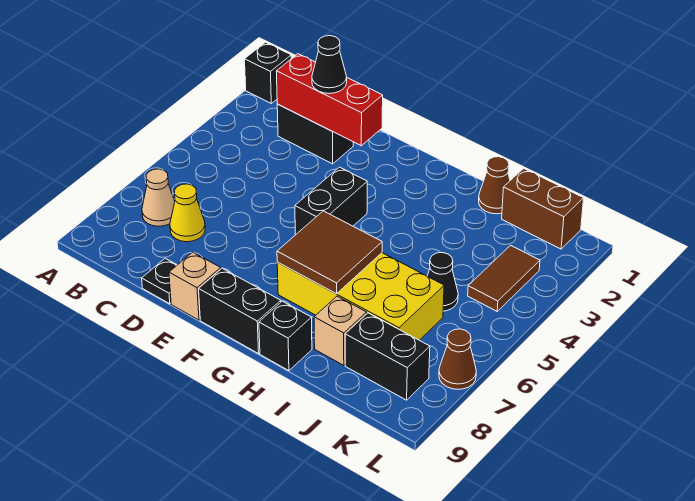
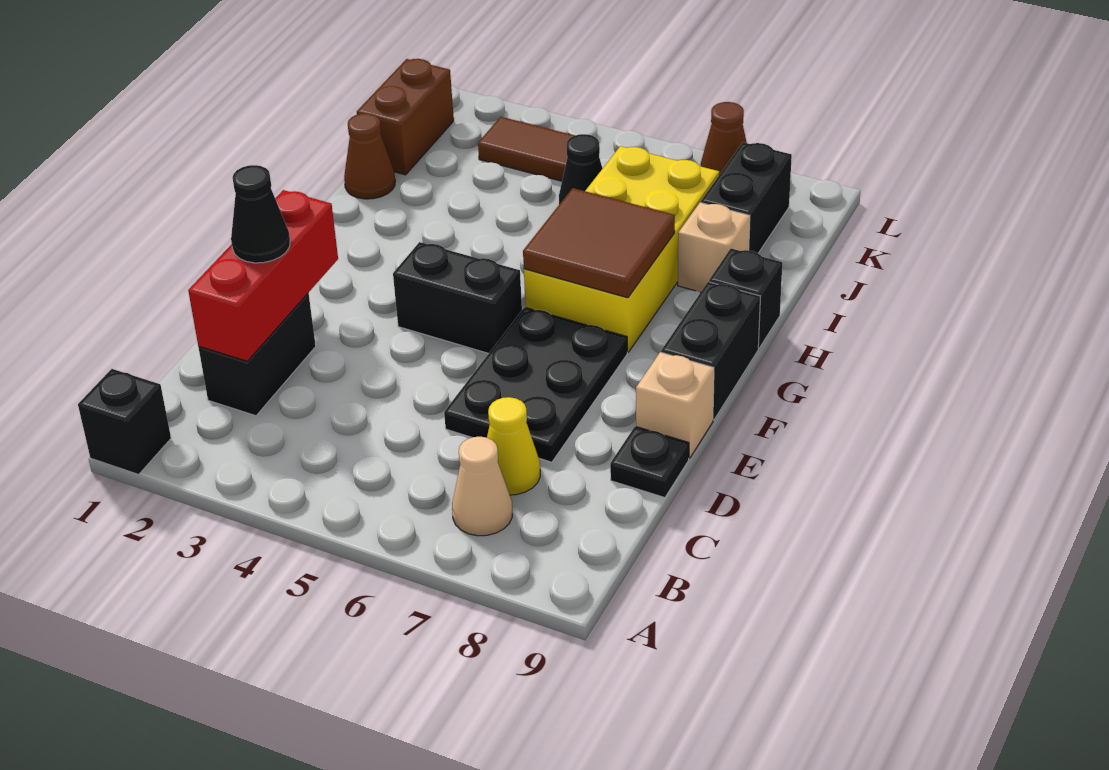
none -> black plate D6:F7 level 1

